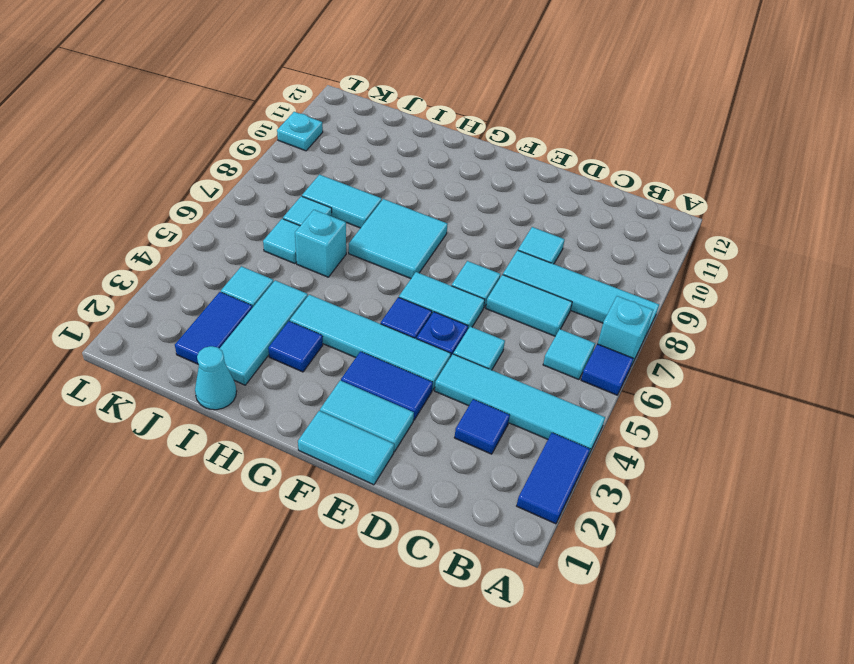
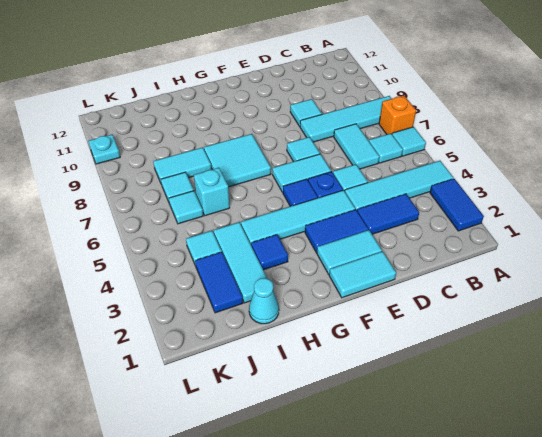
blue tile A6 level 1 -> cyan tile A6 level 1
cyan brick A7 level 1 -> orange brick A7 level 1
blue tile C3 level 1 -> blue tile C3:D3 level 1
cyan tile C7:D7 level 1 -> cyan tile C6:C7 level 1

